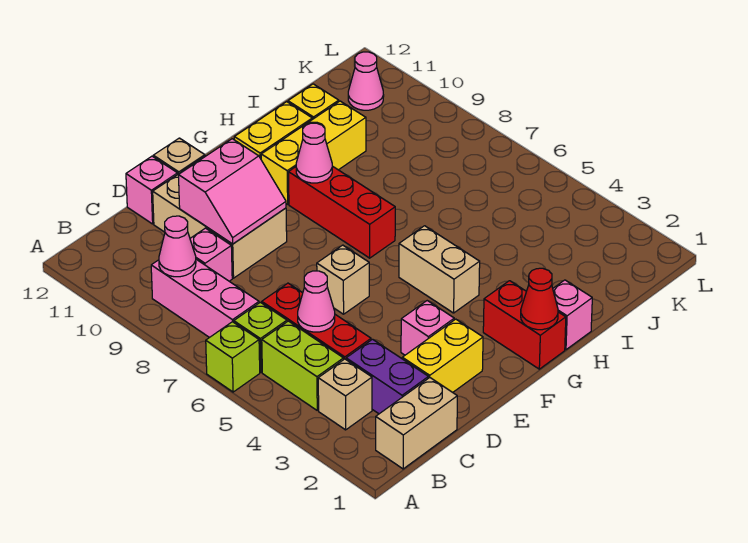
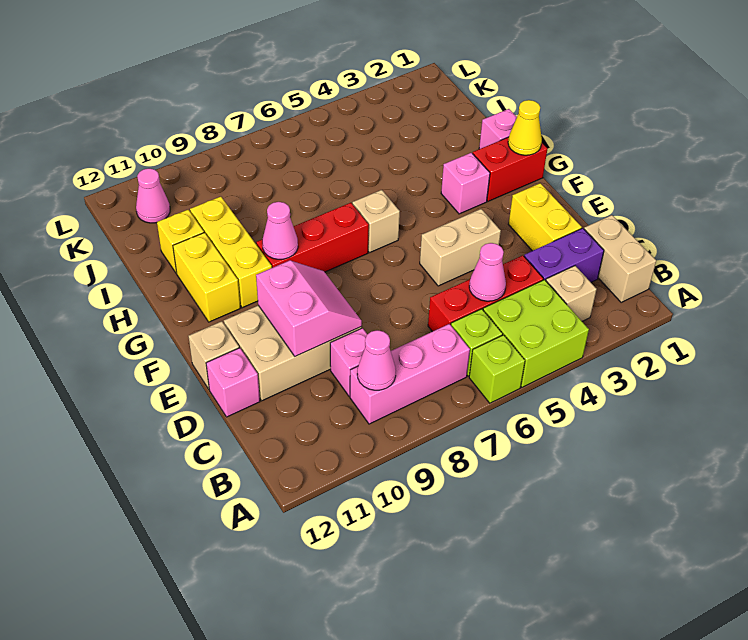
lime brick B4:B5 level 1 -> lime brick A4:B5 level 1
pink brick E3 level 1 -> pink brick G3 level 1
tan brick E6 level 1 -> tan brick G6 level 1
red cone G1 level 2 -> yellow cone G1 level 2
tan brick G4:G5 level 1 -> tan brick E4:E5 level 1

